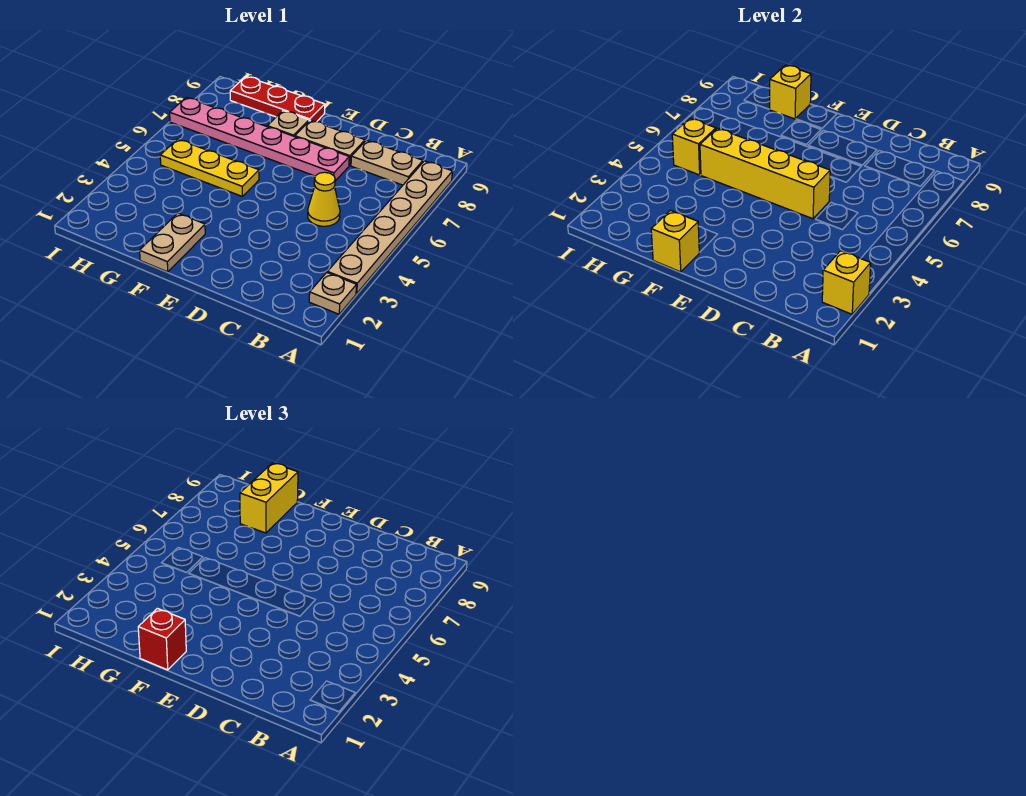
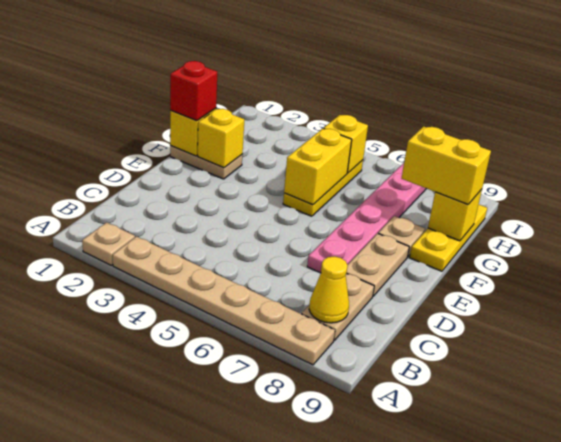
yellow brick A2 level 2 -> yellow brick F2 level 2
yellow cone C5 level 1 -> yellow cone B8 level 2
yellow brick D5:G5 level 2 -> yellow brick F5:G5 level 2
red plate F9:H9 level 1 -> yellow plate F9:H9 level 1

